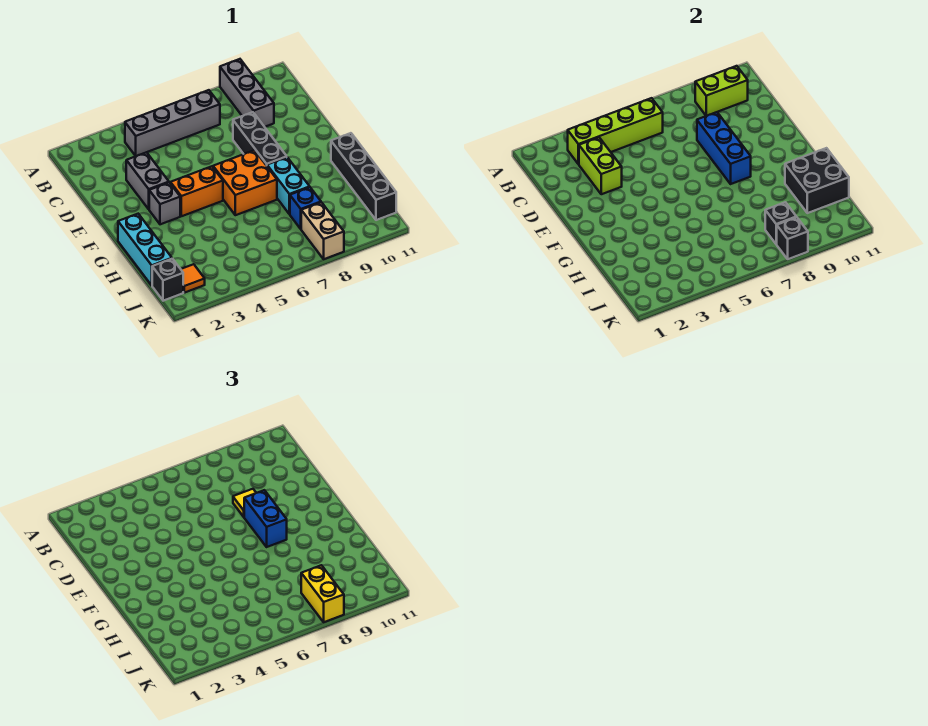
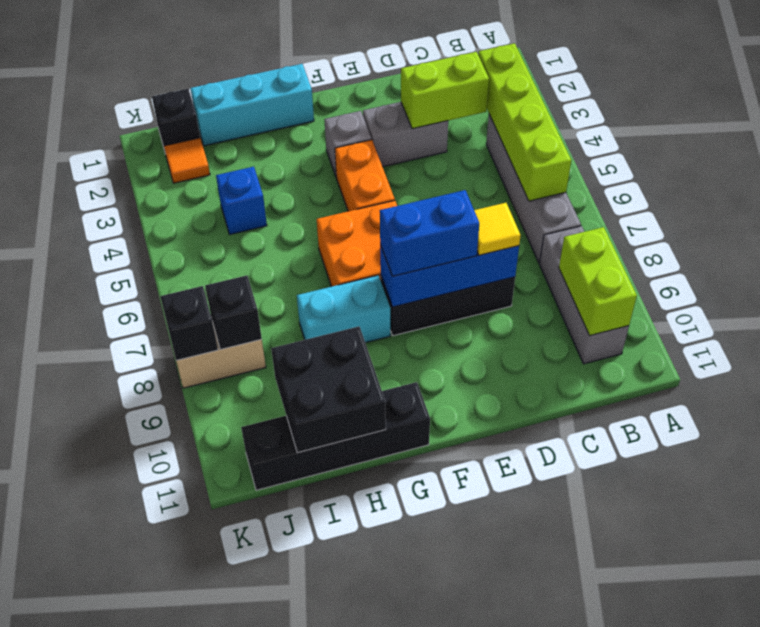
grey brick A9:C9 level 1 -> grey brick B8:B10 level 1
blue brick I8 level 1 -> blue brick I4 level 1
yellow brick J8:K8 level 3 -> none

